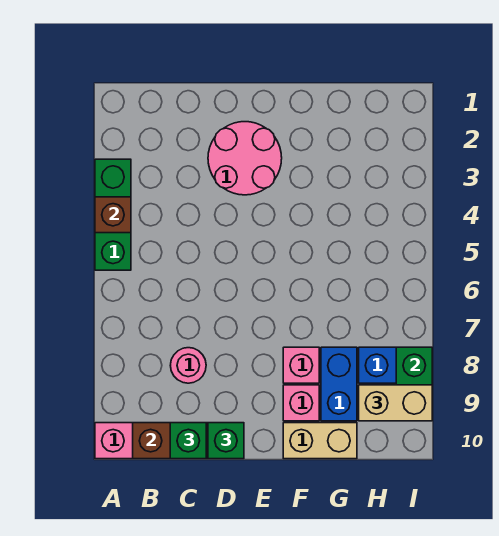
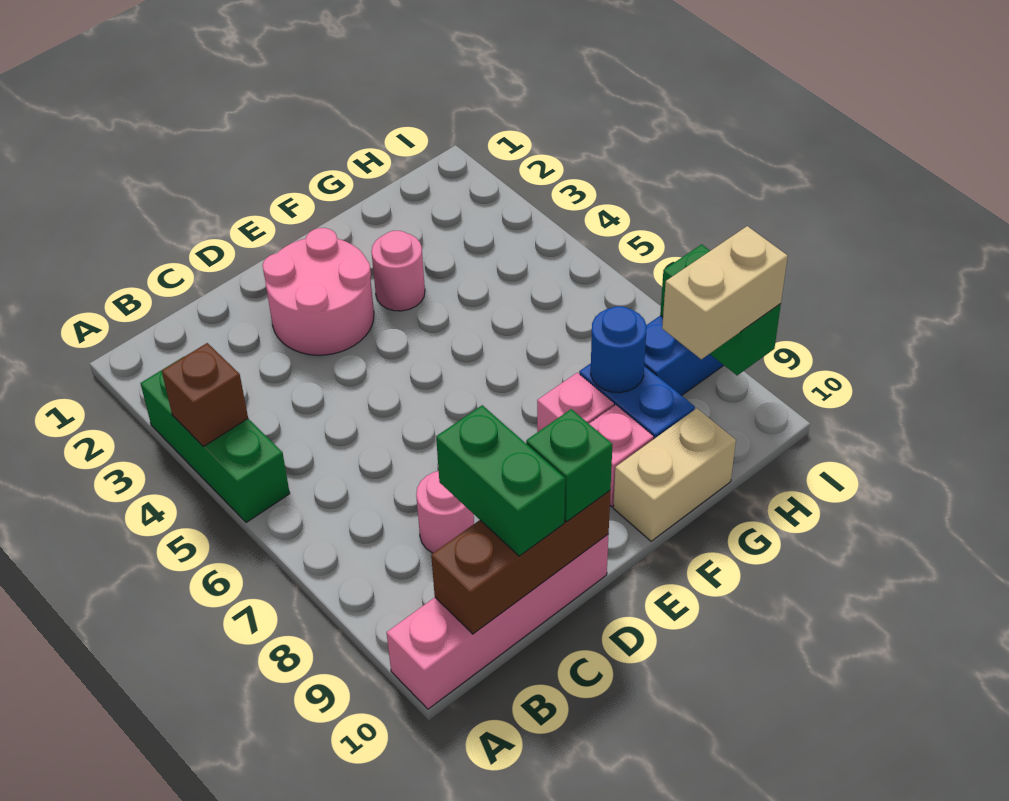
green brick C10 level 3 -> green brick C9:C10 level 3
none -> pink round brick F3 level 1
none -> blue round brick G8 level 2

